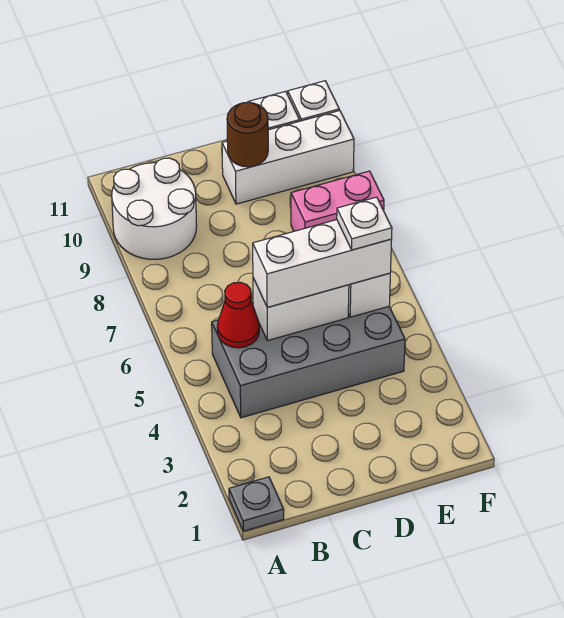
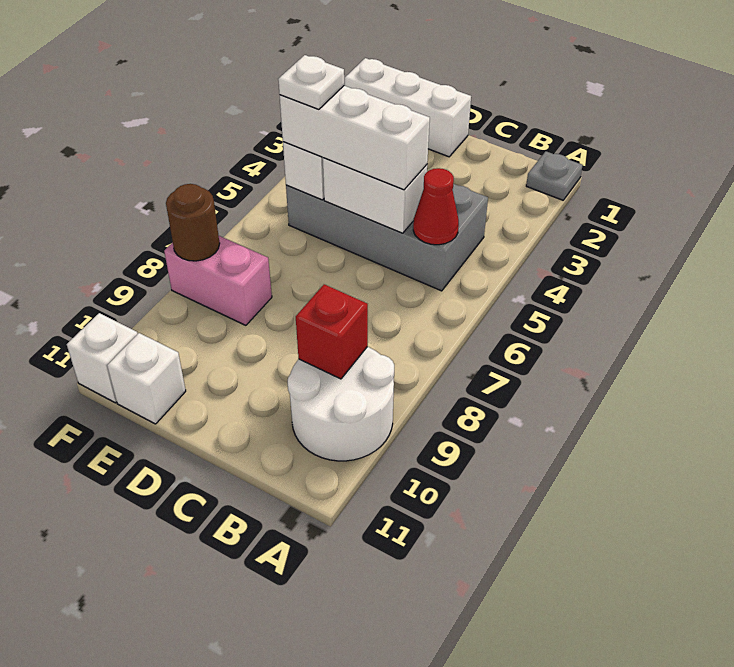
none -> red brick B9 level 2
white brick D10:F10 level 1 -> white brick D1:F1 level 1
brown round brick D10 level 2 -> brown round brick F8 level 2

